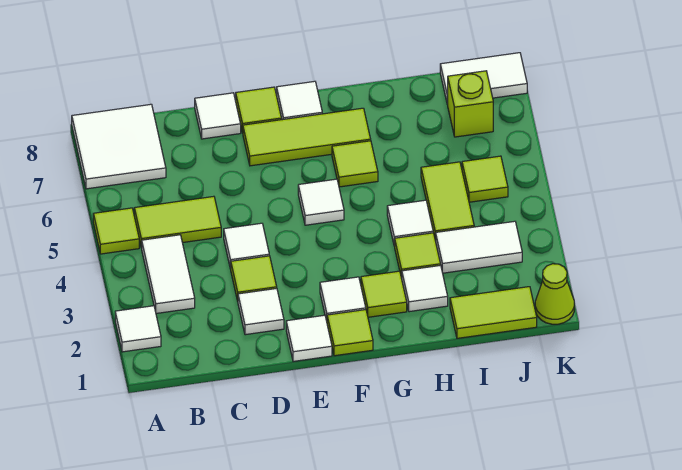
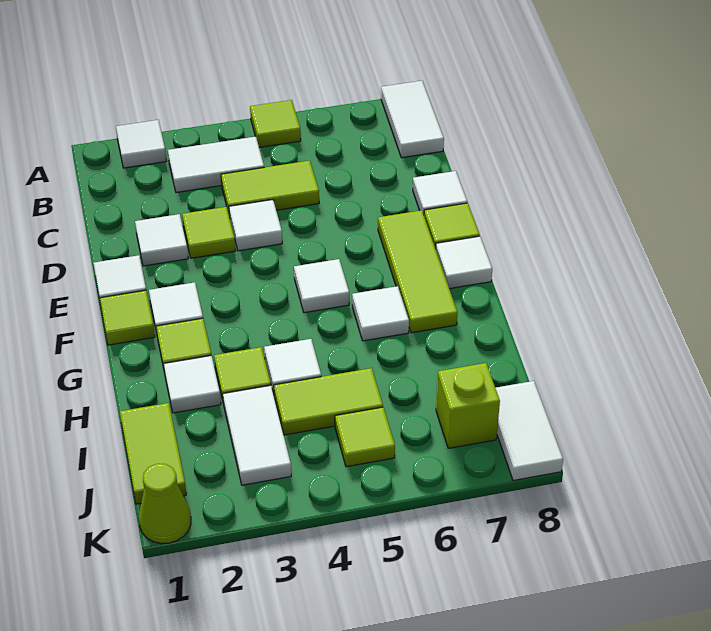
white tile A7:B8 level 1 -> white tile A8:B8 level 1
lime tile B5:C5 level 1 -> lime tile C4:C5 level 1
lime tile G6 level 1 -> white tile G6 level 1

